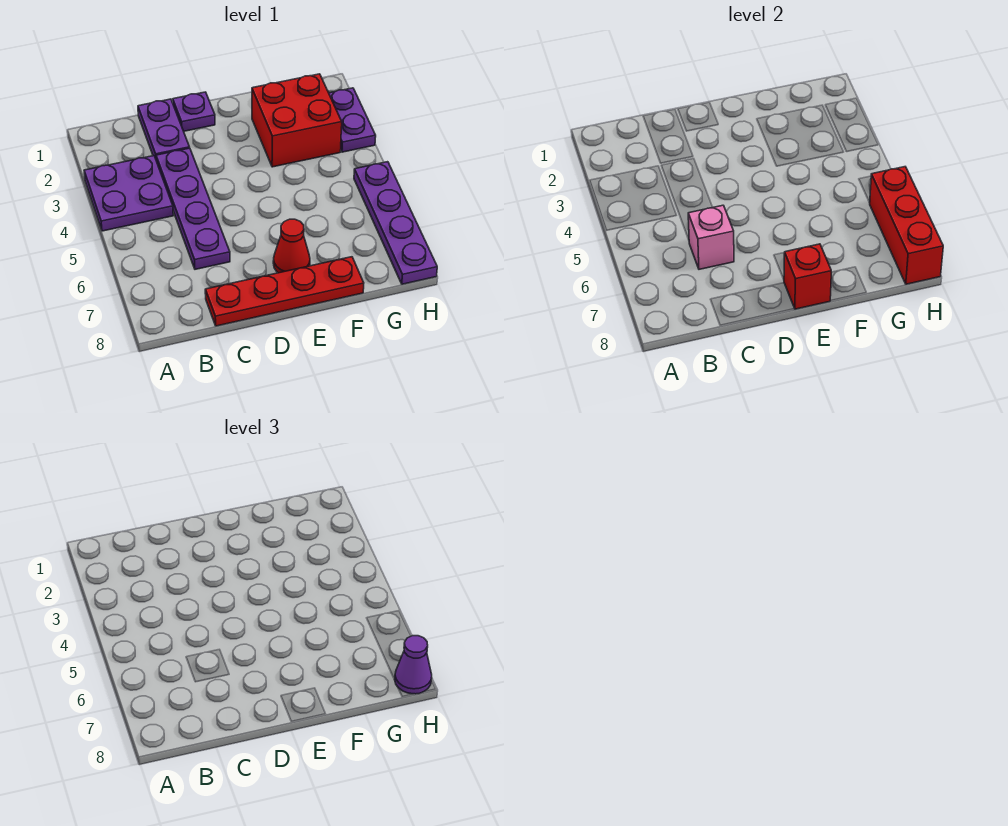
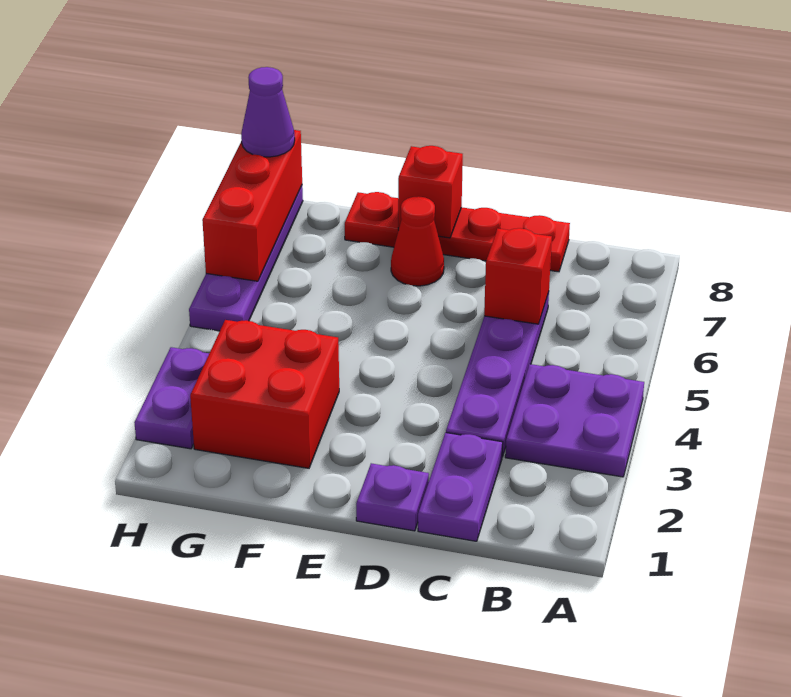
pink brick C6 level 2 -> red brick C6 level 2

